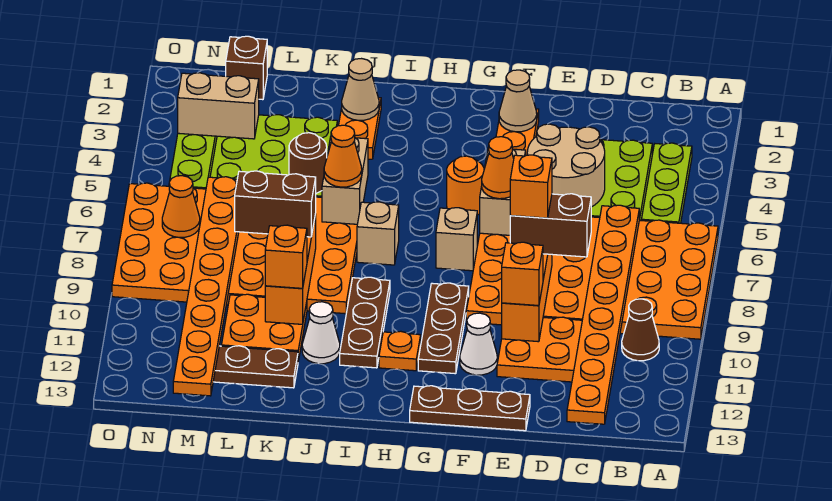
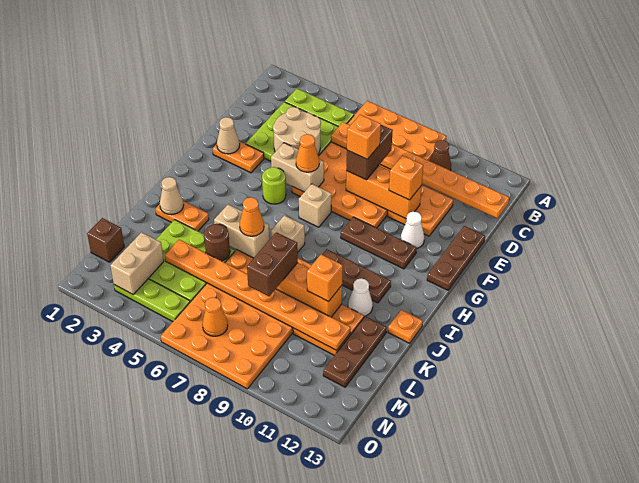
orange round brick G5 level 1 -> lime round brick G5 level 1
orange plate H11 level 1 -> orange plate J13 level 1
orange plate M6:M13 level 2 -> orange plate L4:L11 level 2

